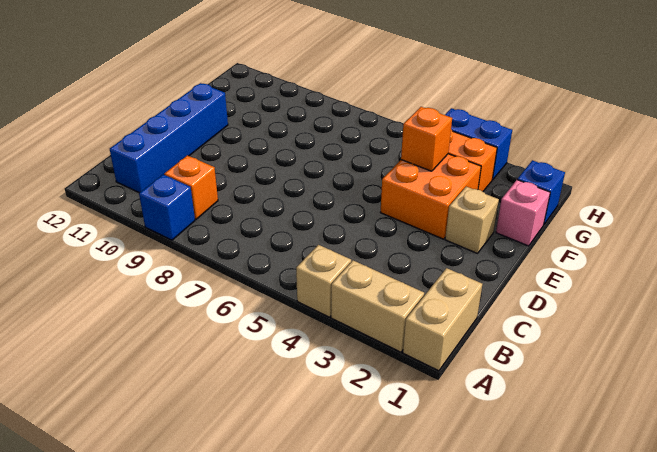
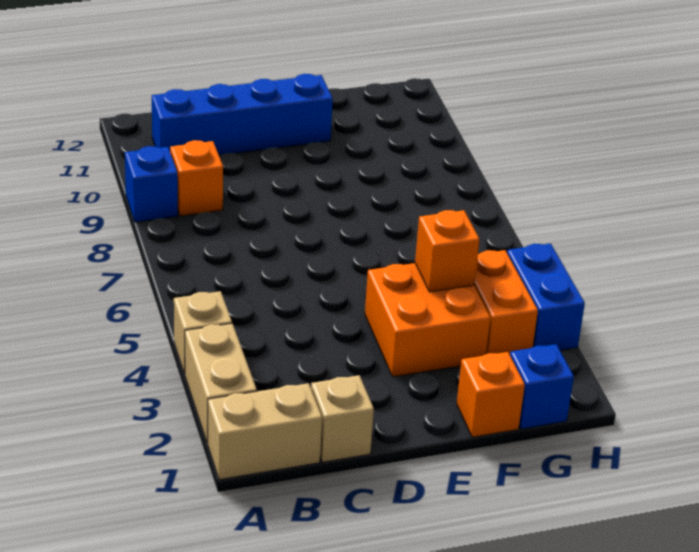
tan brick E2 level 1 -> tan brick C1 level 1
pink brick F1 level 1 -> orange brick F1 level 1

